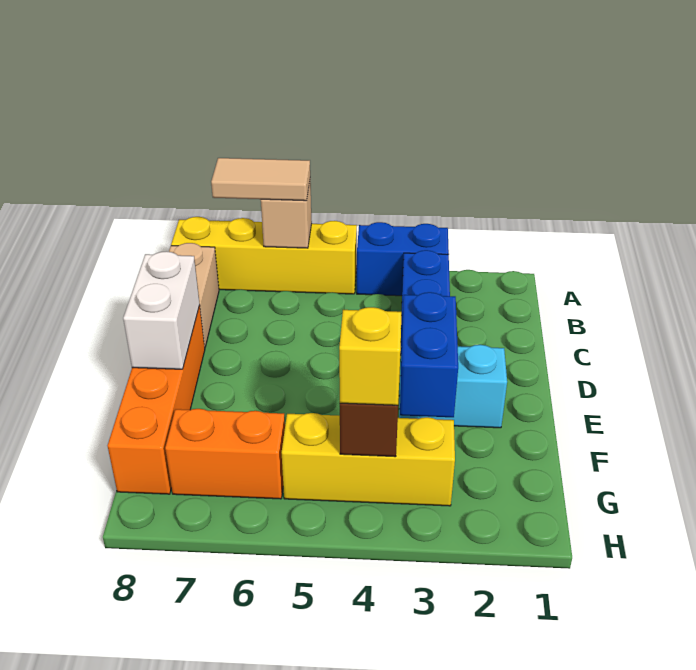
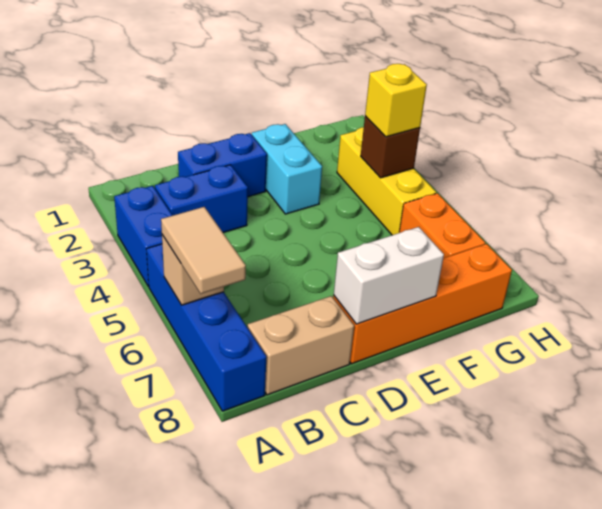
yellow brick A5:A8 level 1 -> blue brick A5:A8 level 1
blue brick E3:F3 level 2 -> blue brick C2:D2 level 1

